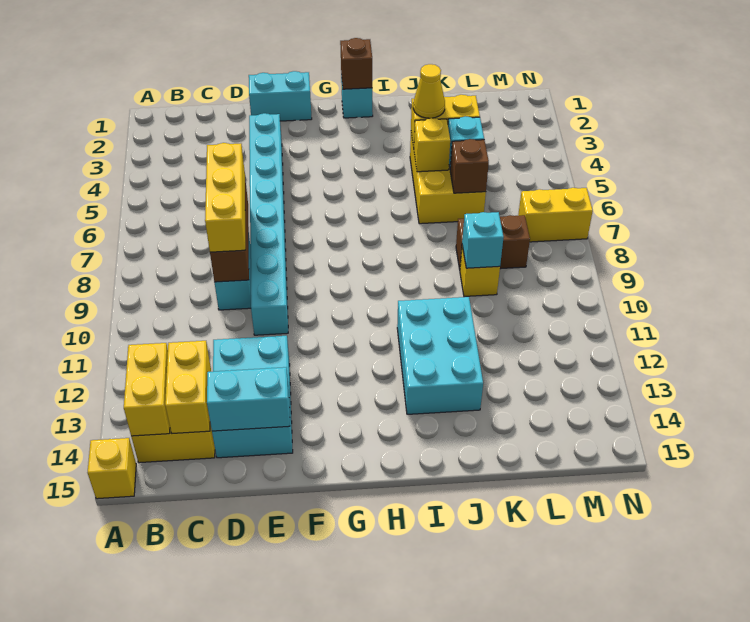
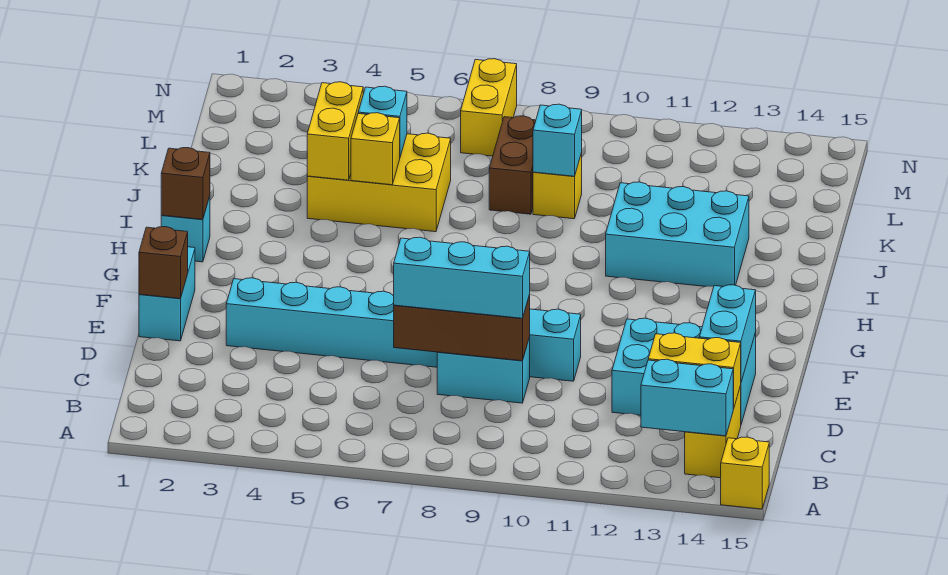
yellow brick B13:B14 level 2 -> cyan brick B13:B14 level 2
yellow brick D7:D9 level 3 -> cyan brick D7:D9 level 3
yellow cone J4 level 3 -> none
brown brick K6 level 2 -> brown brick E1 level 2

